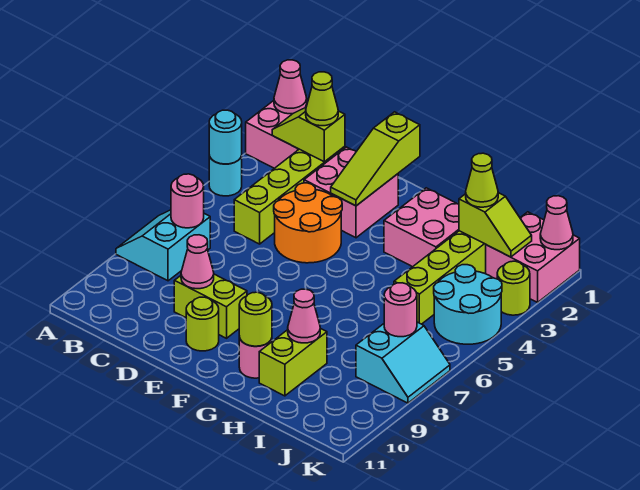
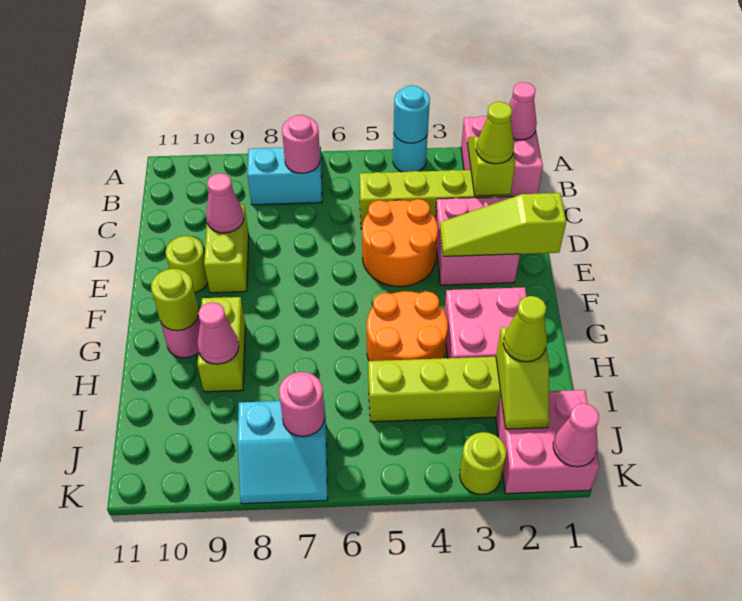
none -> orange round brick G4:H5 level 1
lime brick H9:H10 level 1 -> lime brick G9:H9 level 1
cyan round brick J4:K5 level 1 -> none

